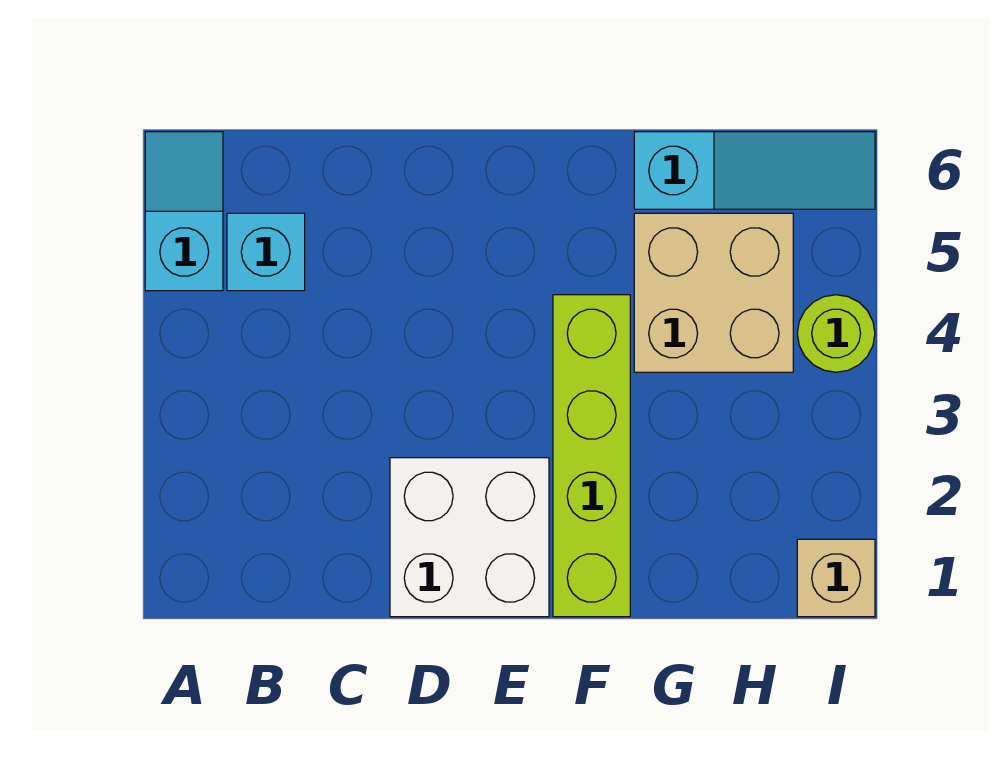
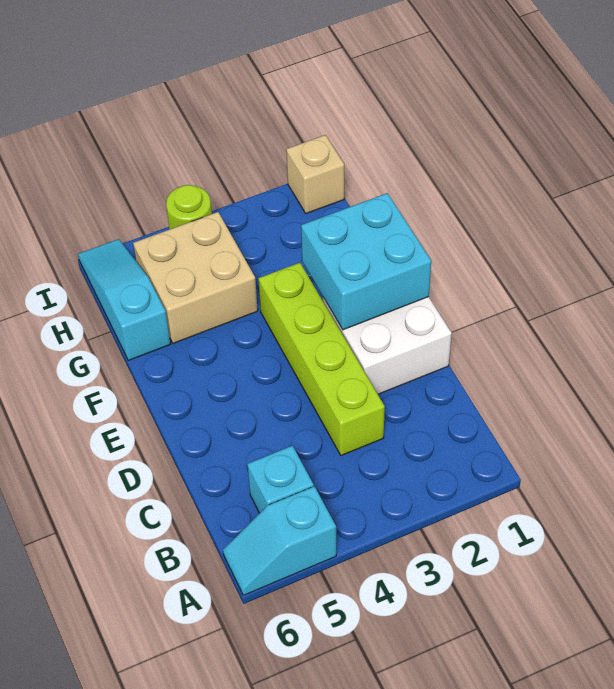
none -> cyan brick E1:F2 level 2
lime brick F1:F4 level 1 -> lime brick C3:F3 level 1

